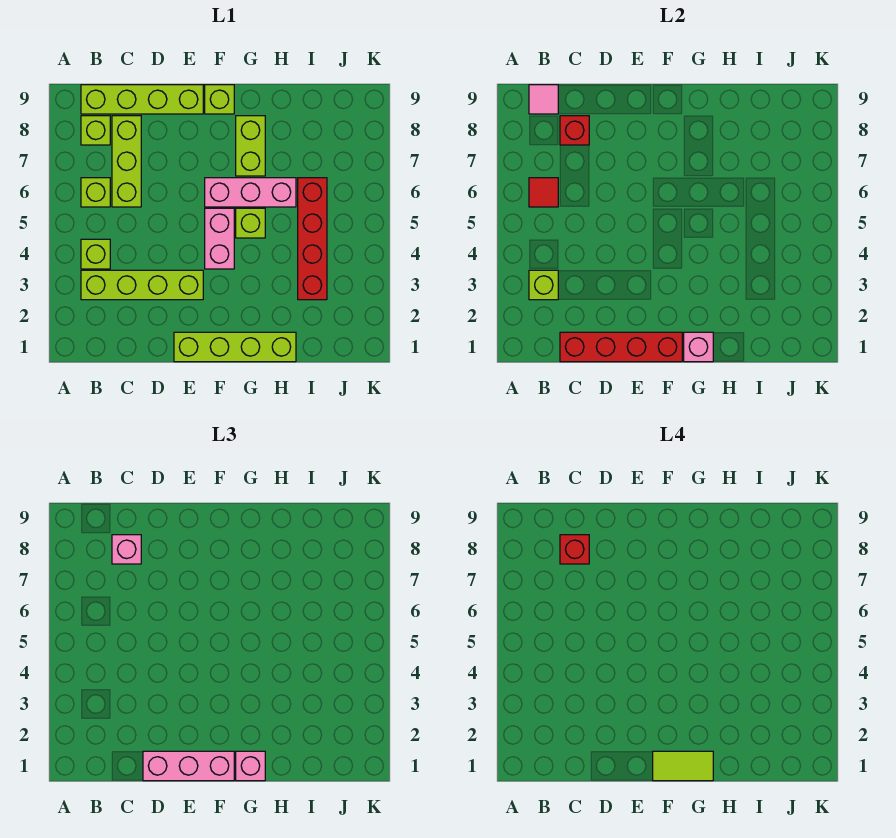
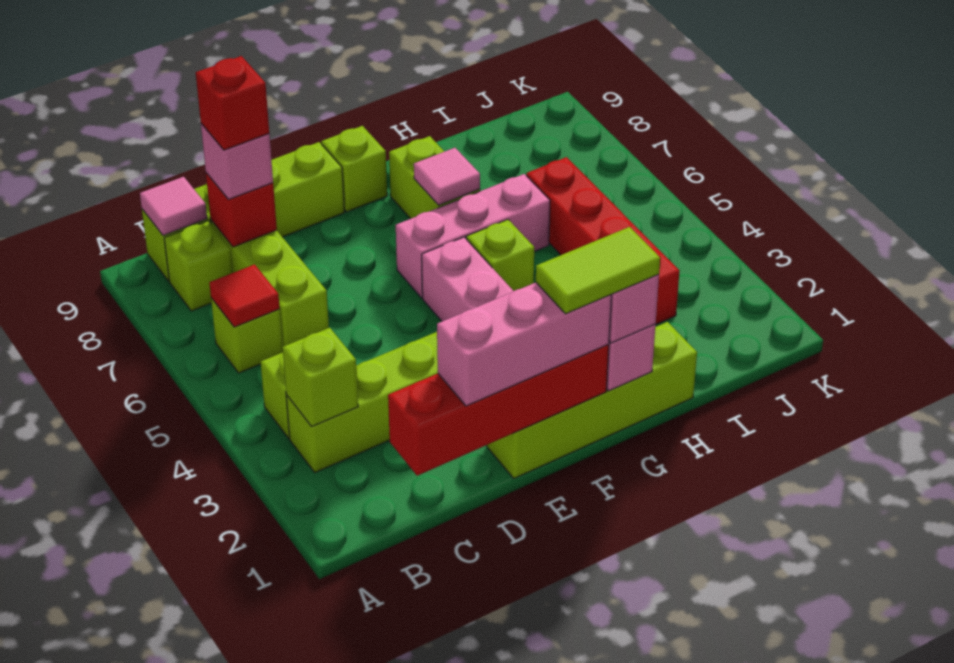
none -> pink tile G7 level 2

